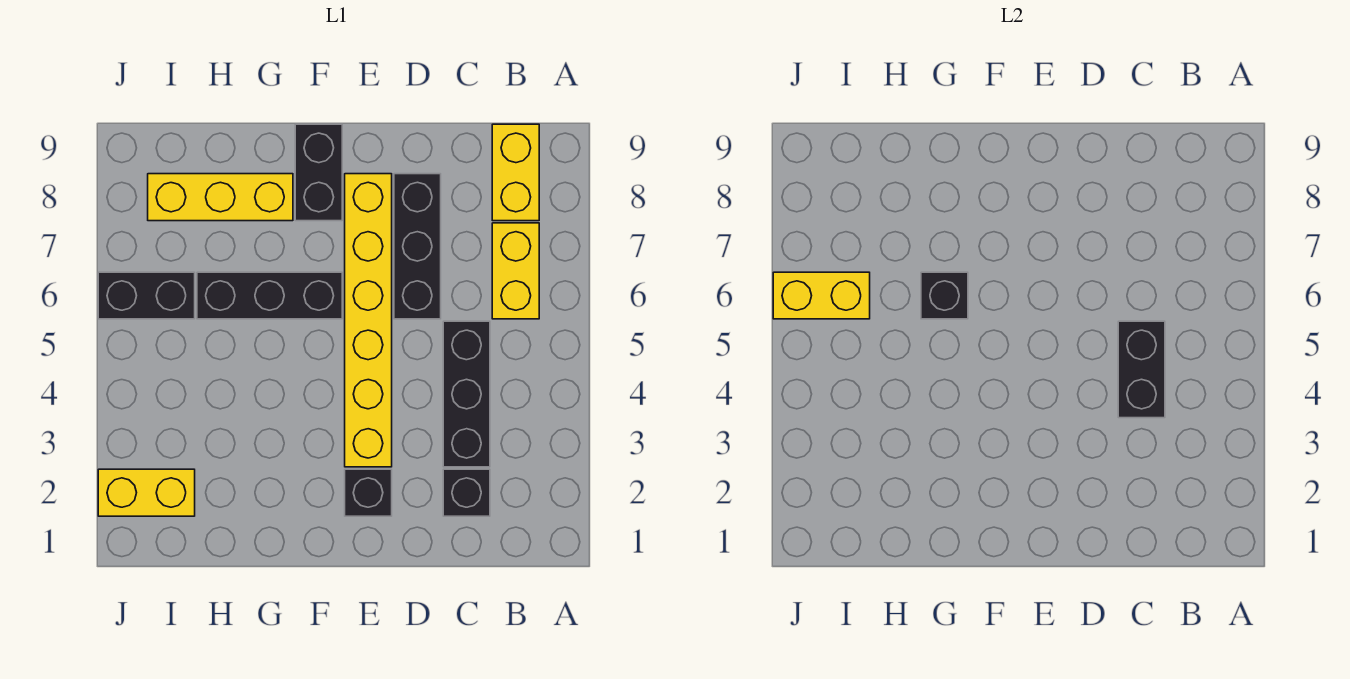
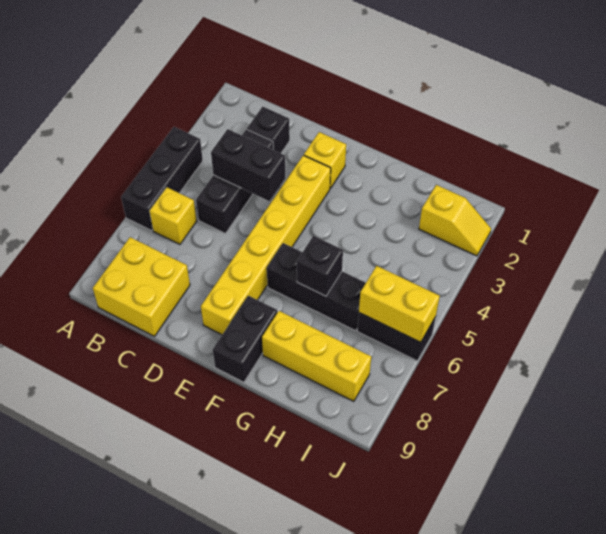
yellow brick B6:B7 level 1 -> yellow brick B6 level 1
yellow brick B8:B9 level 1 -> yellow brick B8:C9 level 1
black brick C4:C5 level 2 -> black brick C4:D4 level 2
black brick D6:D8 level 1 -> black brick A4:A6 level 1
black brick E2 level 1 -> yellow brick E2 level 1
yellow brick I2:J2 level 1 -> yellow slope I2:J2 level 1 top I

